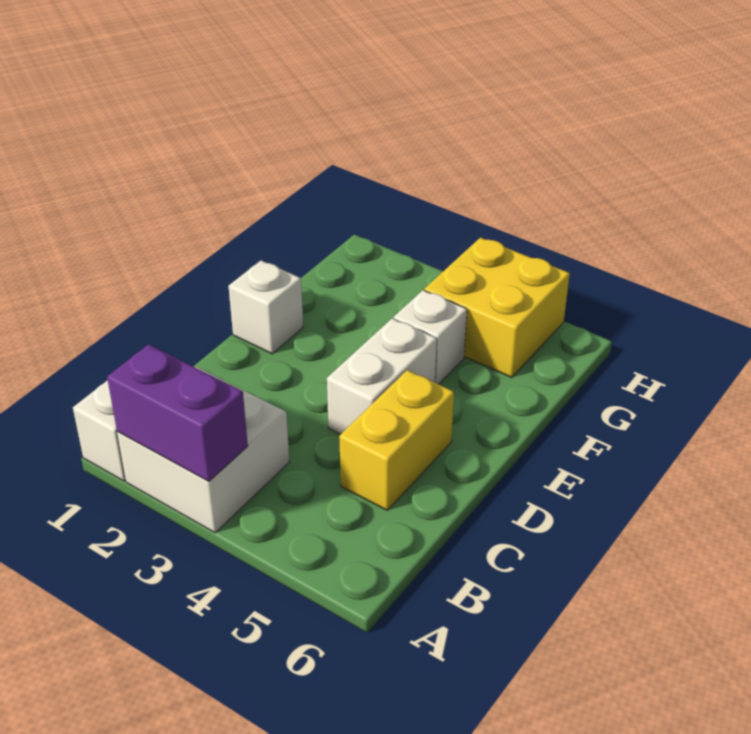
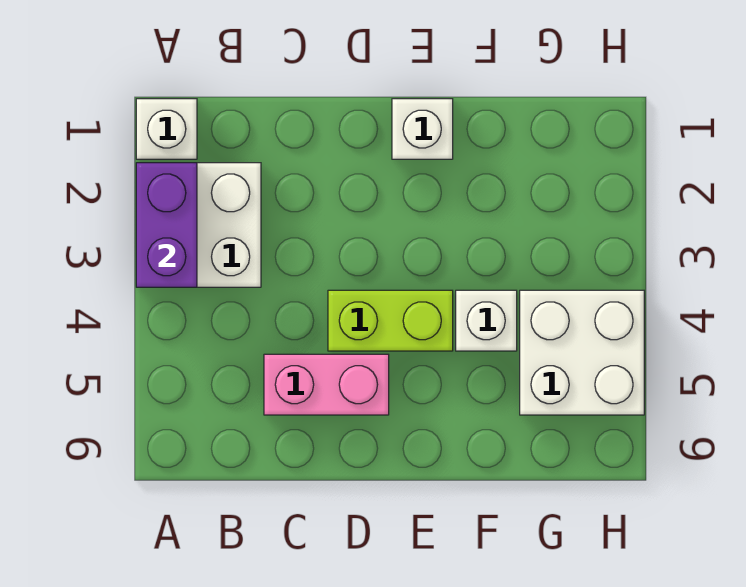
yellow brick C5:D5 level 1 -> pink brick C5:D5 level 1
white brick D4:E4 level 1 -> lime brick D4:E4 level 1
yellow brick G4:H5 level 1 -> white brick G4:H5 level 1

